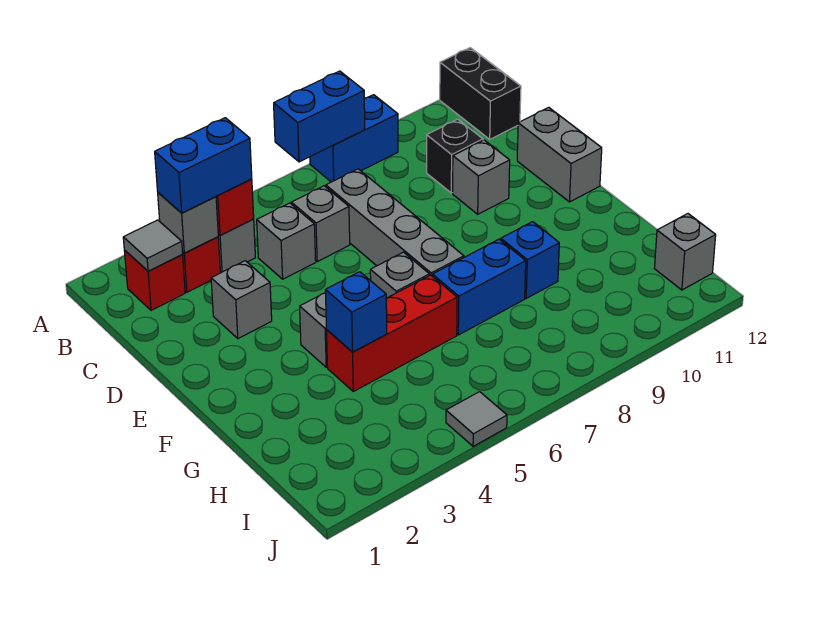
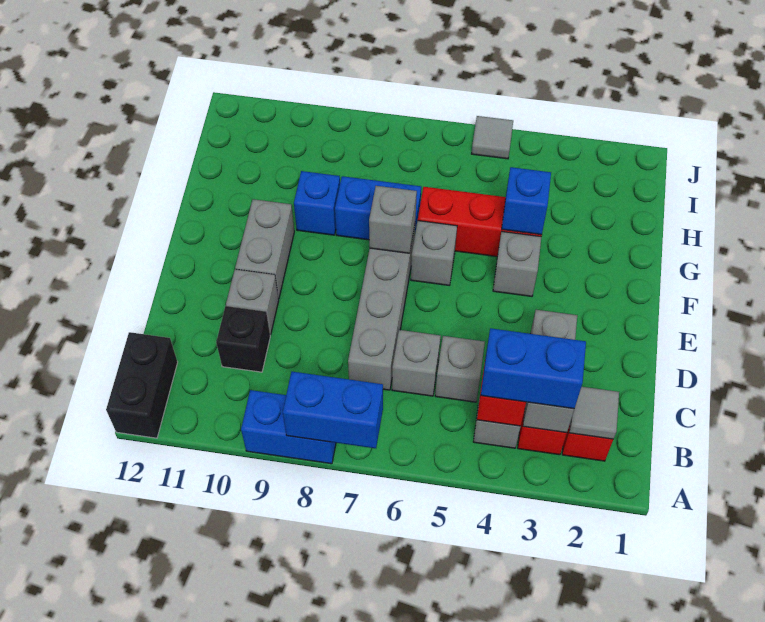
grey brick D12:E12 level 1 -> grey brick E10:F10 level 1
grey brick I12 level 1 -> grey brick F7 level 2

